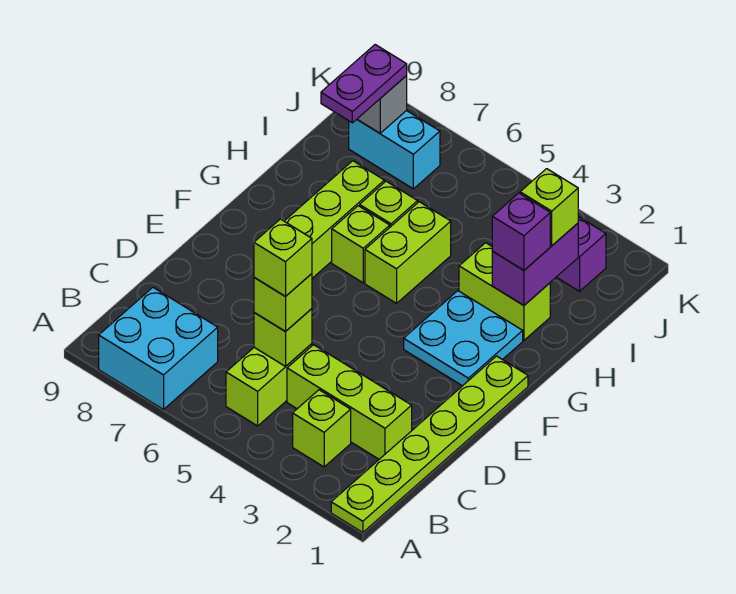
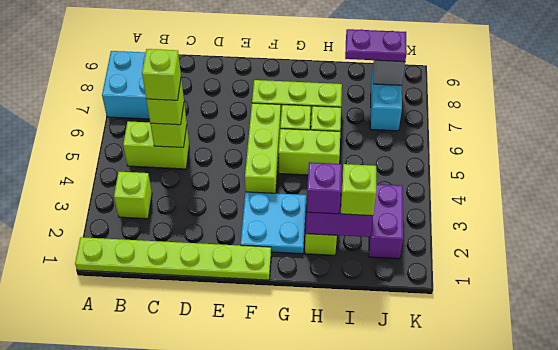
lime brick C2:C4 level 1 -> lime brick F4:F6 level 1

